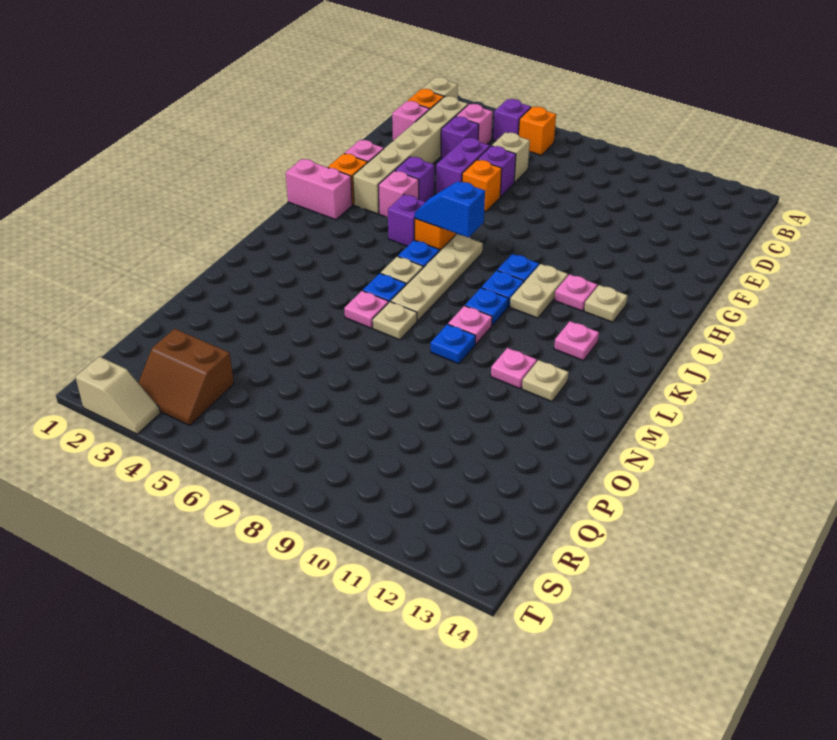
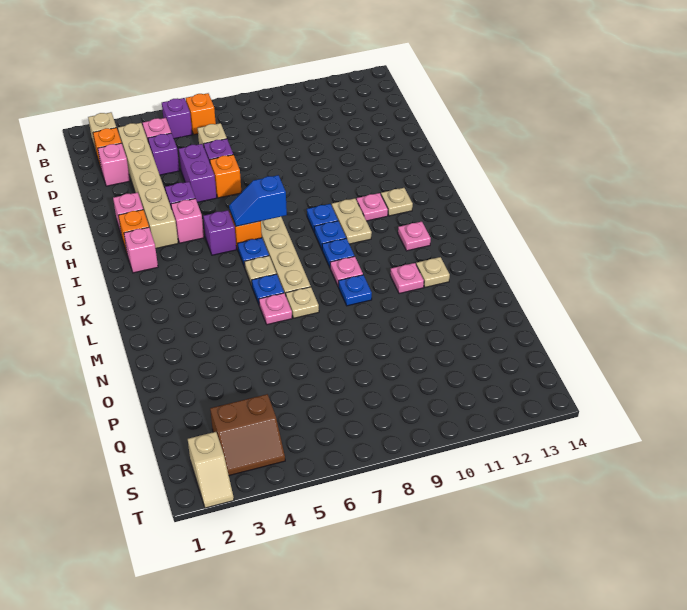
pink brick I1:I2 level 1 -> pink brick I2 level 1
tan slope T2:T3 level 1 top 2 -> tan slope S2:T2 level 1 top S

